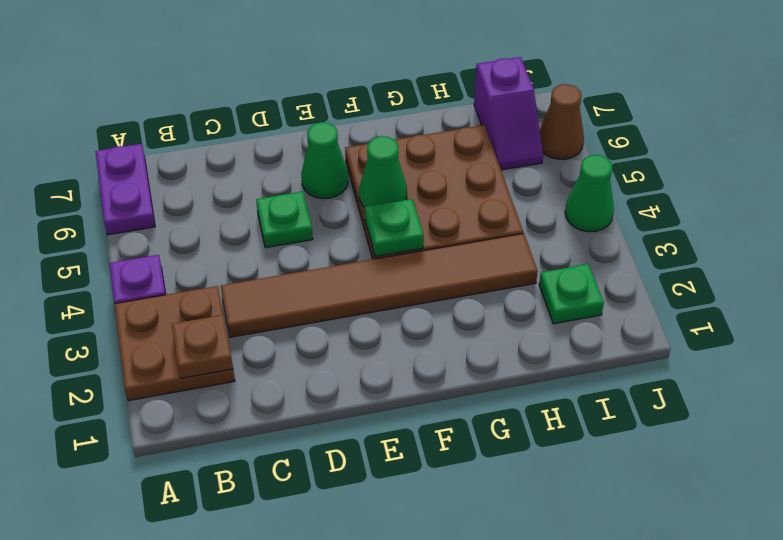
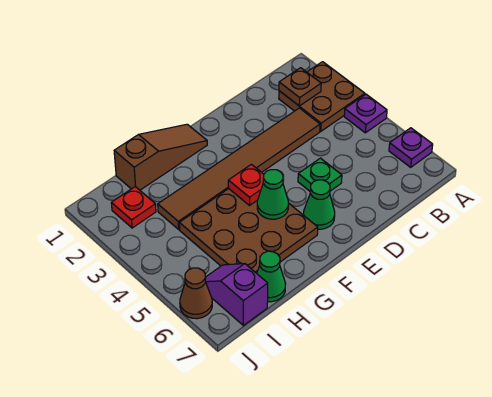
purple plate A6:A7 level 1 -> purple plate A6 level 1
none -> brown slope F1:H1 level 1 top H
green plate F4 level 2 -> red plate F4 level 2
green plate I2 level 1 -> red plate I2 level 1
green cone J4 level 1 -> green cone H7 level 1

